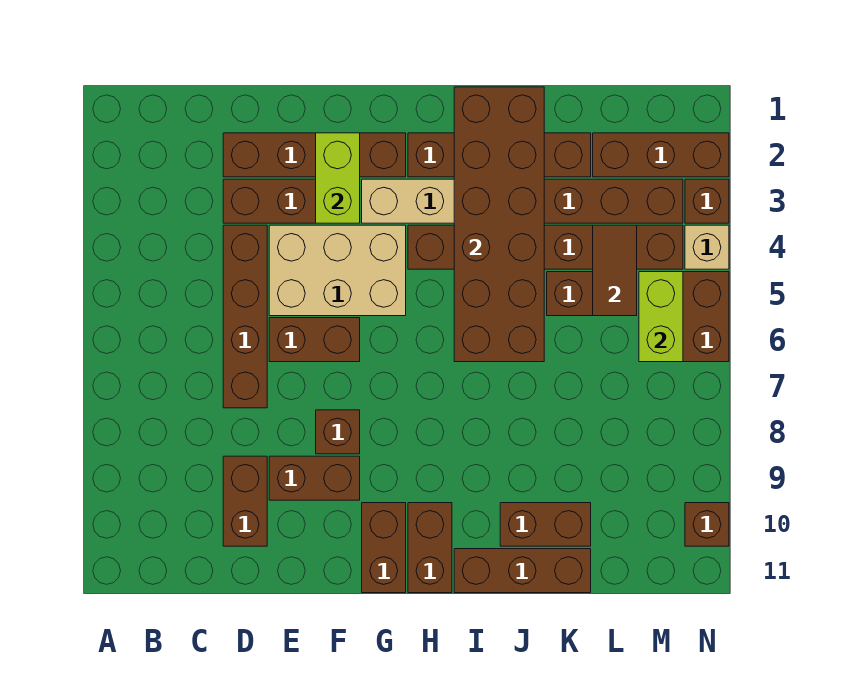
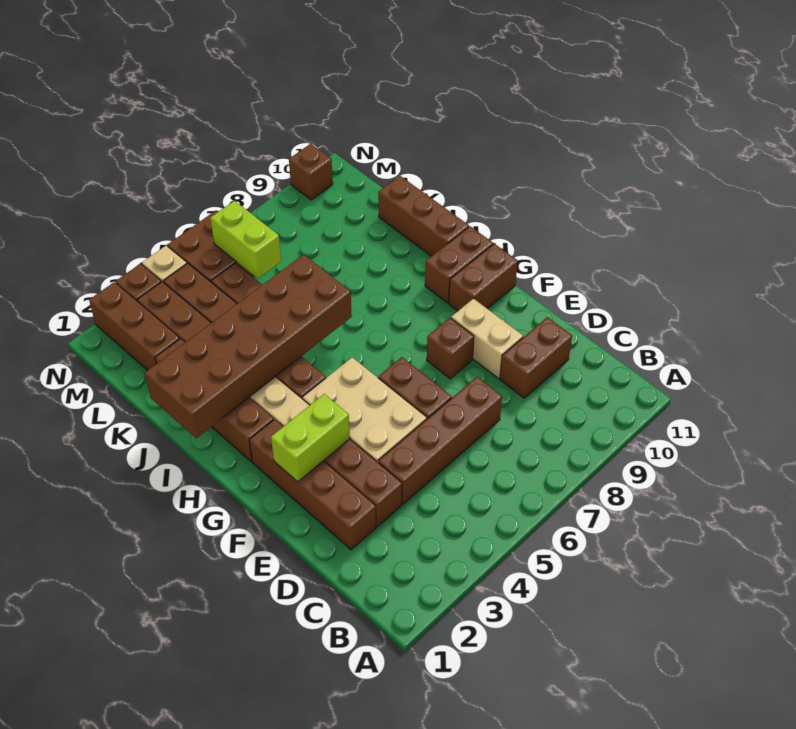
brown brick E9:F9 level 1 -> tan brick E9:F9 level 1
brown brick J10:K10 level 1 -> none
brown tile L4:L5 level 2 -> none
lime brick M5:M6 level 2 -> lime brick L6:M6 level 2

